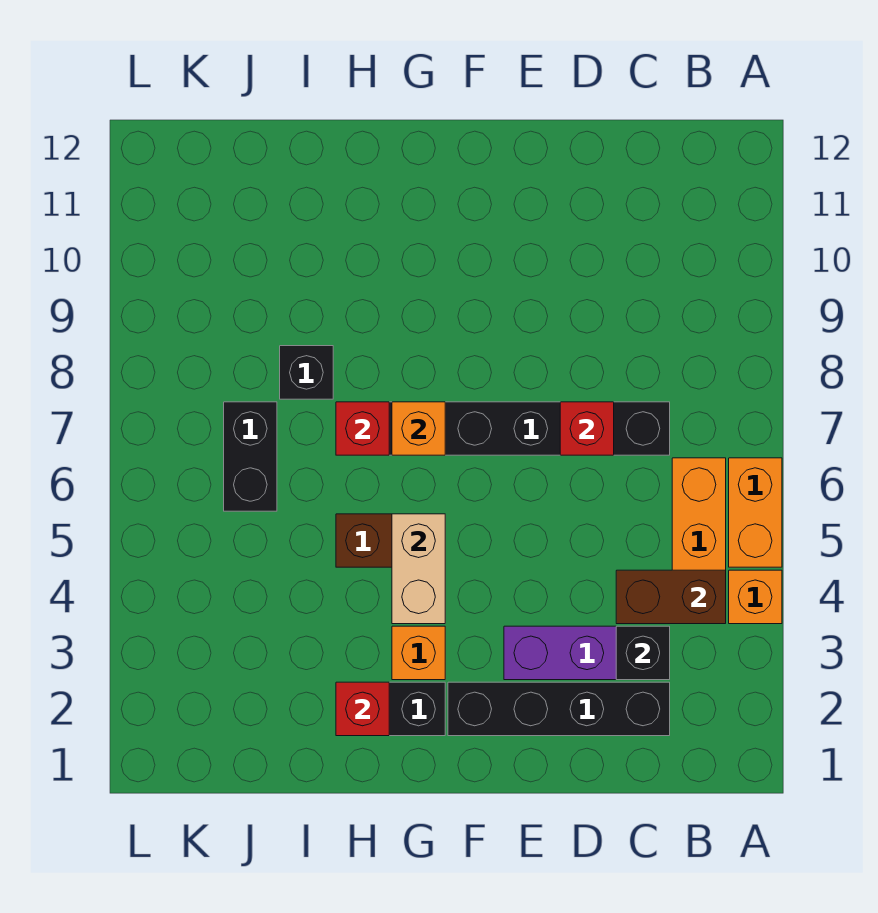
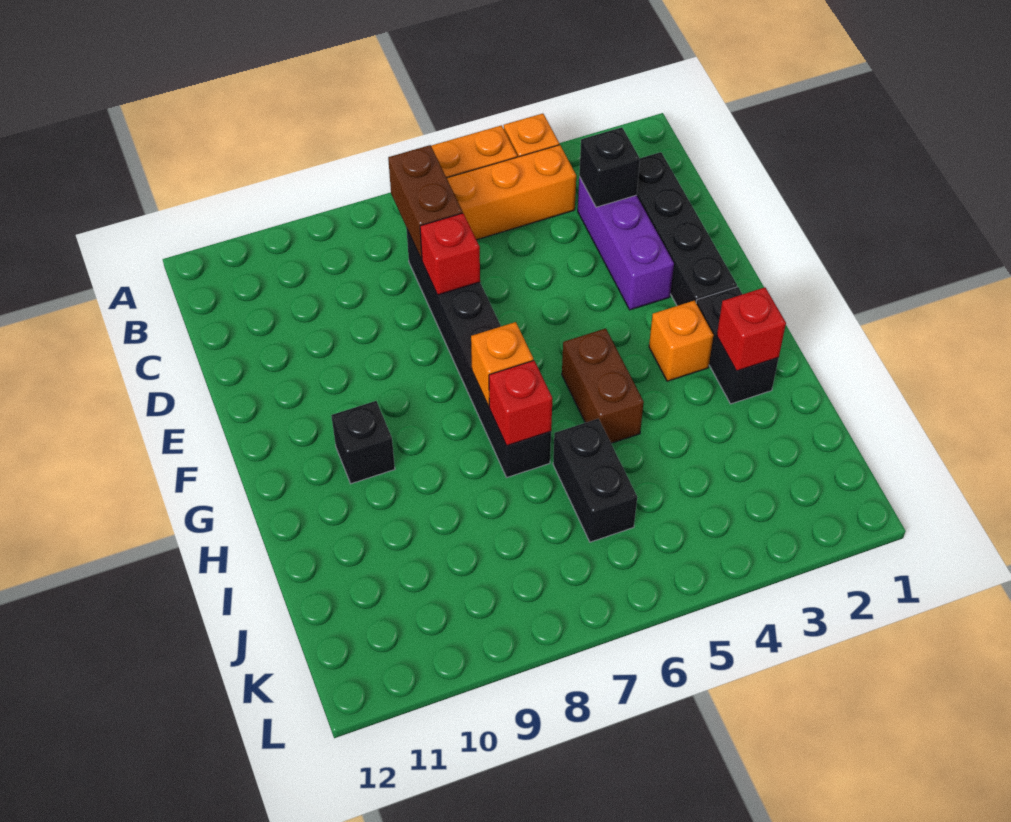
brown brick B4:C4 level 2 -> brown brick B7:C7 level 2
tan brick G4:G5 level 2 -> none
black brick I8 level 1 -> black brick G10 level 1
black brick J6:J7 level 1 -> black brick I6:J6 level 1

